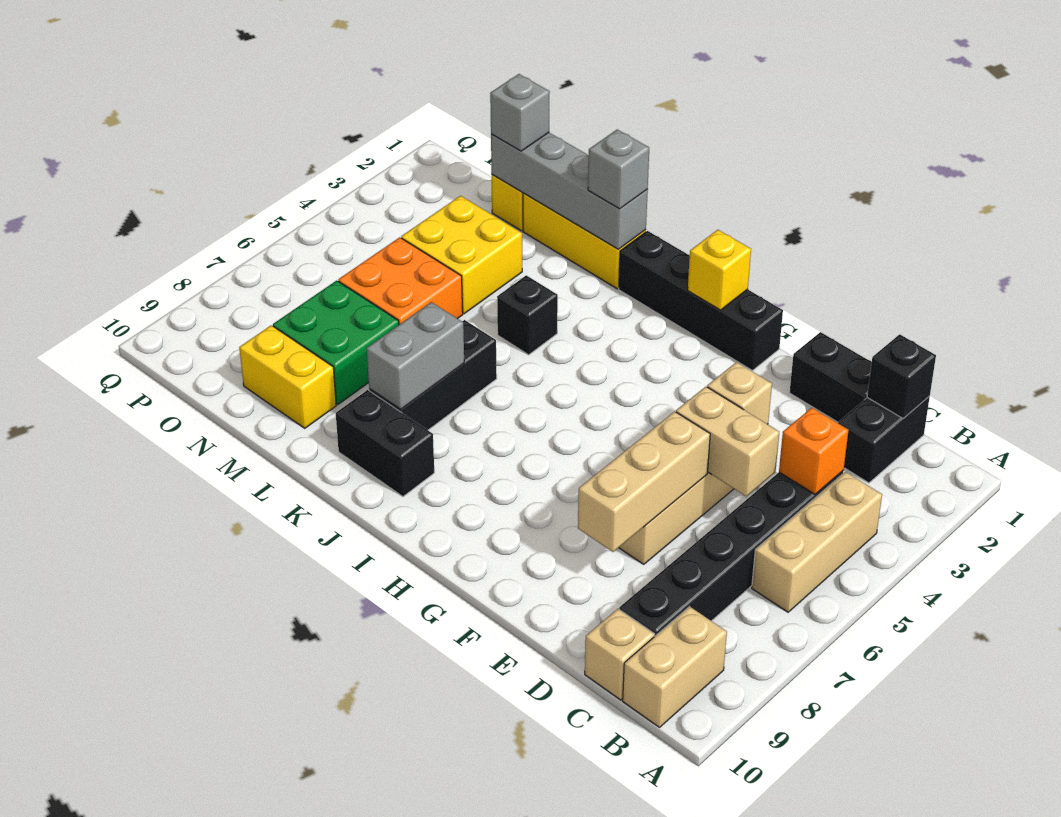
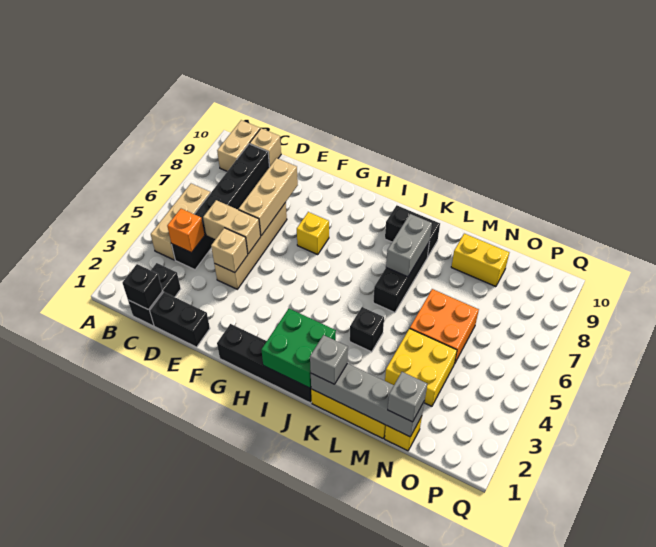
yellow brick H1 level 2 -> yellow brick G7 level 1
green brick M7:N8 level 1 -> green brick I1:J2 level 2

